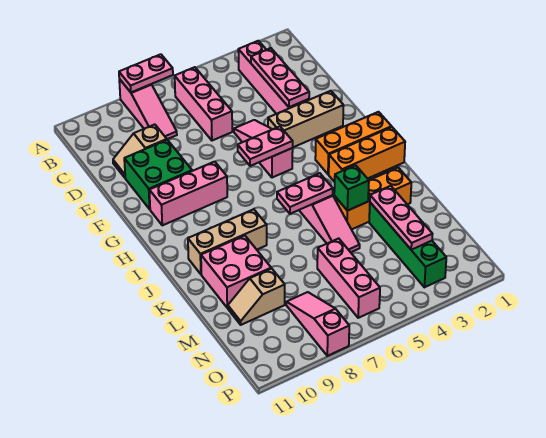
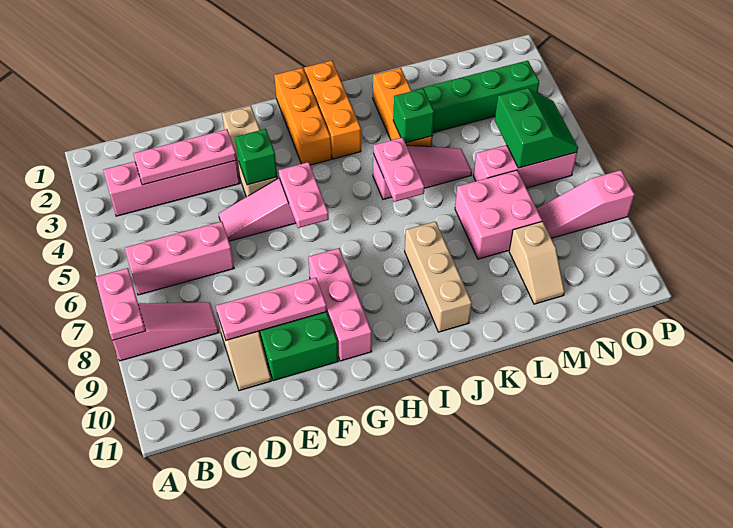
none -> green brick F4 level 2
pink brick K9:L10 level 1 -> pink brick L7:M8 level 1
pink plate L3:N3 level 2 -> pink plate D9:F9 level 2
none -> green slope N5:O6 level 2 top N

